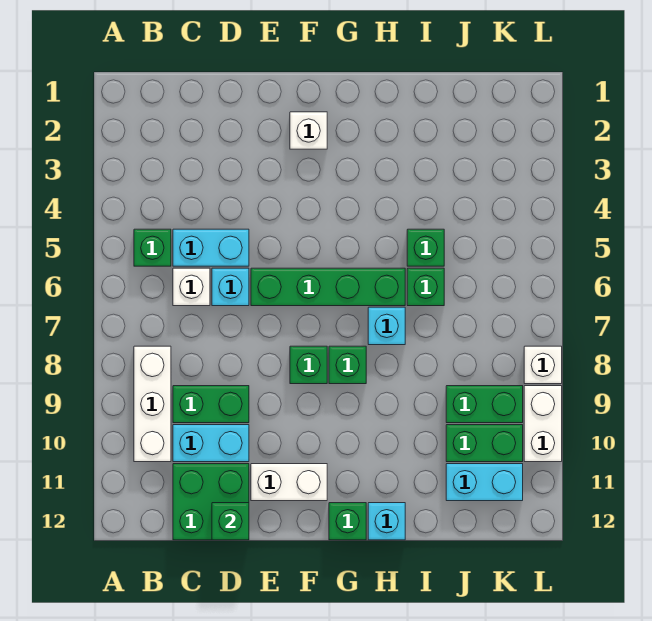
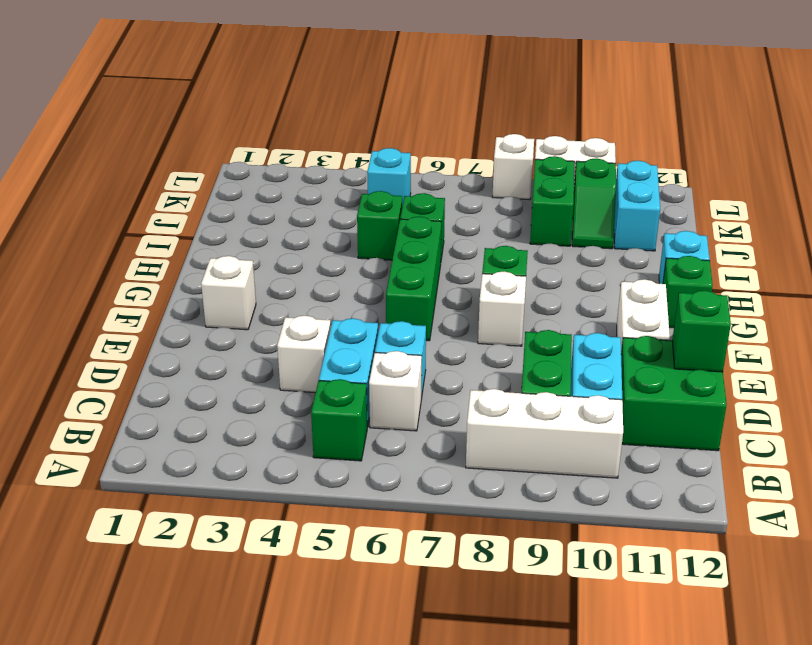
none -> white brick D4 level 1
green brick E6:H6 level 1 -> green brick F6:H6 level 1
green brick F8 level 1 -> white brick F8 level 1
cyan brick H7 level 1 -> cyan brick K5 level 1
green brick J10:K10 level 1 -> green slope J10:K10 level 1 top K

